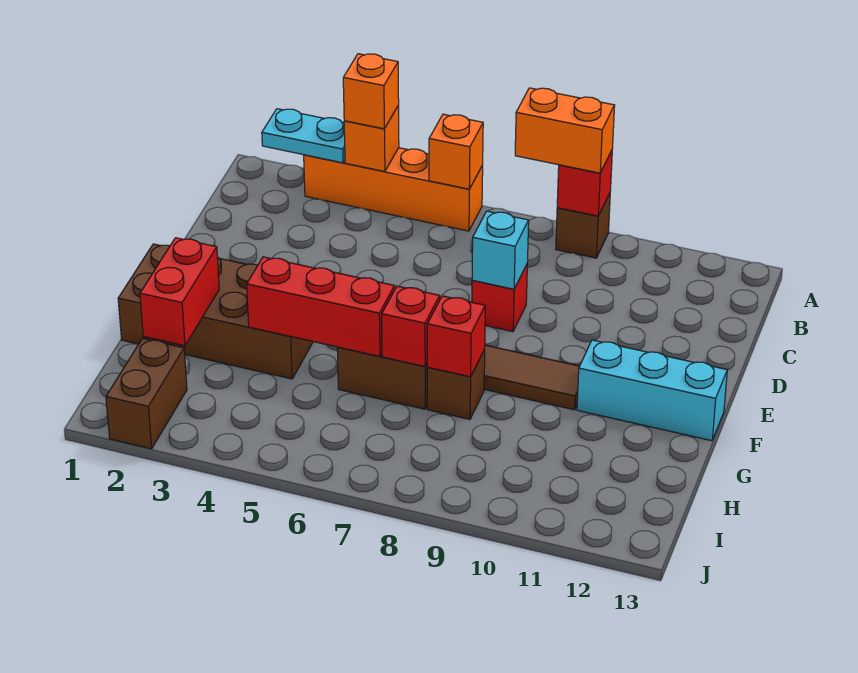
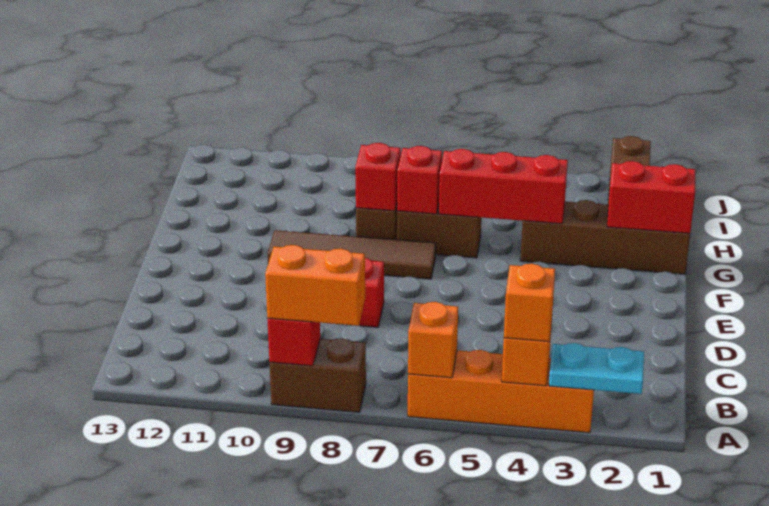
brown brick A9 level 1 -> brown brick A8:A9 level 1
cyan brick D8 level 2 -> none
brown brick F1:G4 level 1 -> brown brick G1:G4 level 1
cyan brick F11:F13 level 1 -> none
red brick G2:H2 level 2 -> red brick G1:G2 level 2

